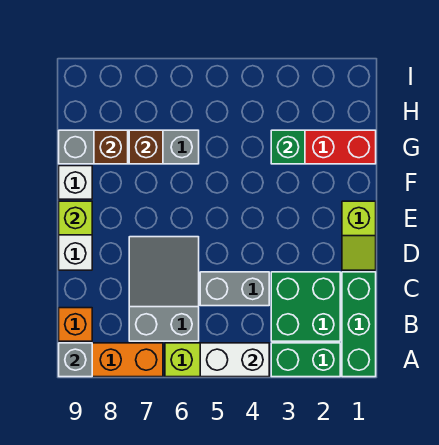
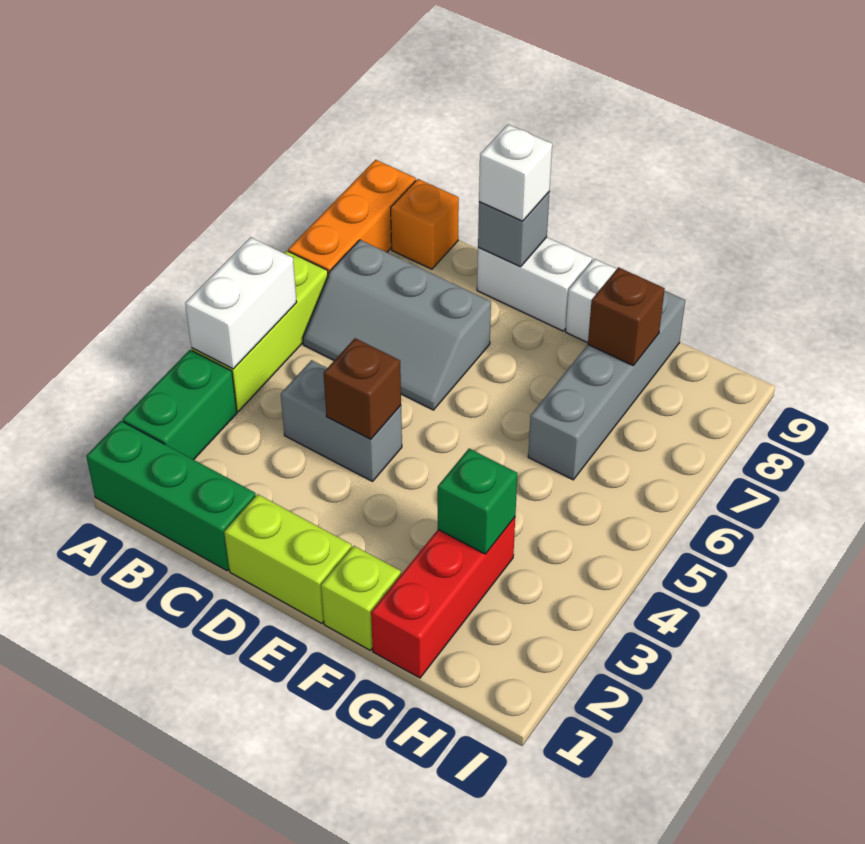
grey brick A9 level 2 -> grey brick D9 level 2
green brick B2:C3 level 1 -> none
grey slope B6:D7 level 1 top B -> grey slope B6:D7 level 1 top 7
grey brick C4:C5 level 1 -> grey brick C4:D4 level 1
lime slope D1:E1 level 1 top E -> lime brick D1:E1 level 1
none -> white brick D9 level 3
lime brick E9 level 2 -> lime brick F1 level 1
brown brick G7 level 2 -> brown brick D4 level 2

